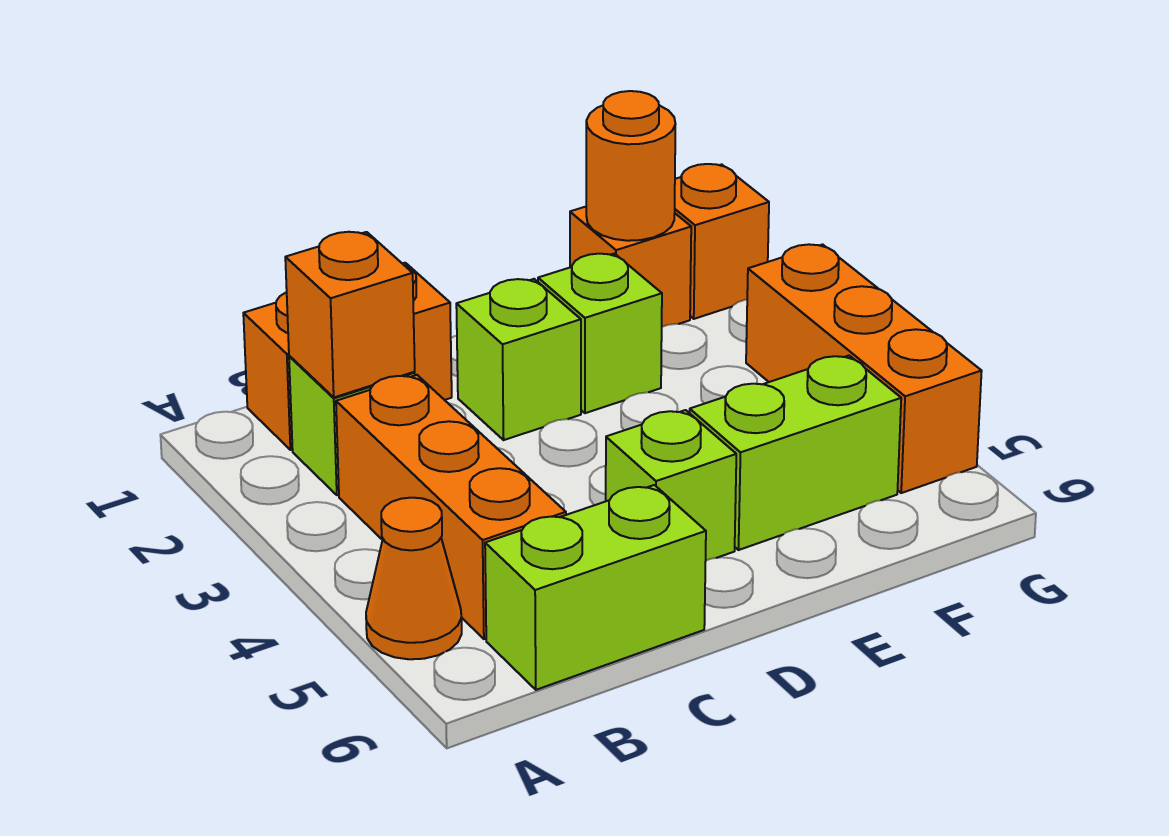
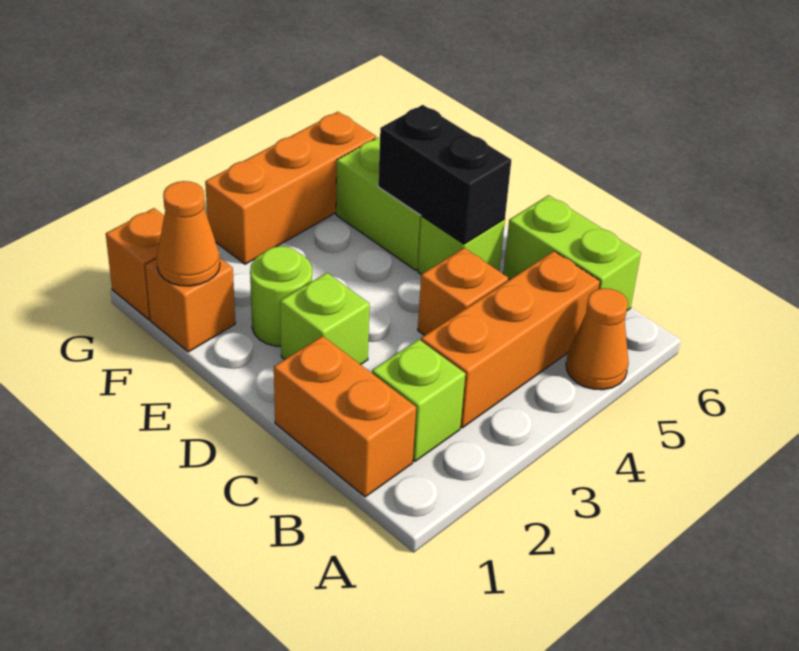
orange brick B2 level 2 -> orange brick C4 level 1
none -> black brick D5:E5 level 2
lime brick E2 level 1 -> lime round brick E2 level 1
orange round brick F1 level 2 -> orange cone F1 level 2

